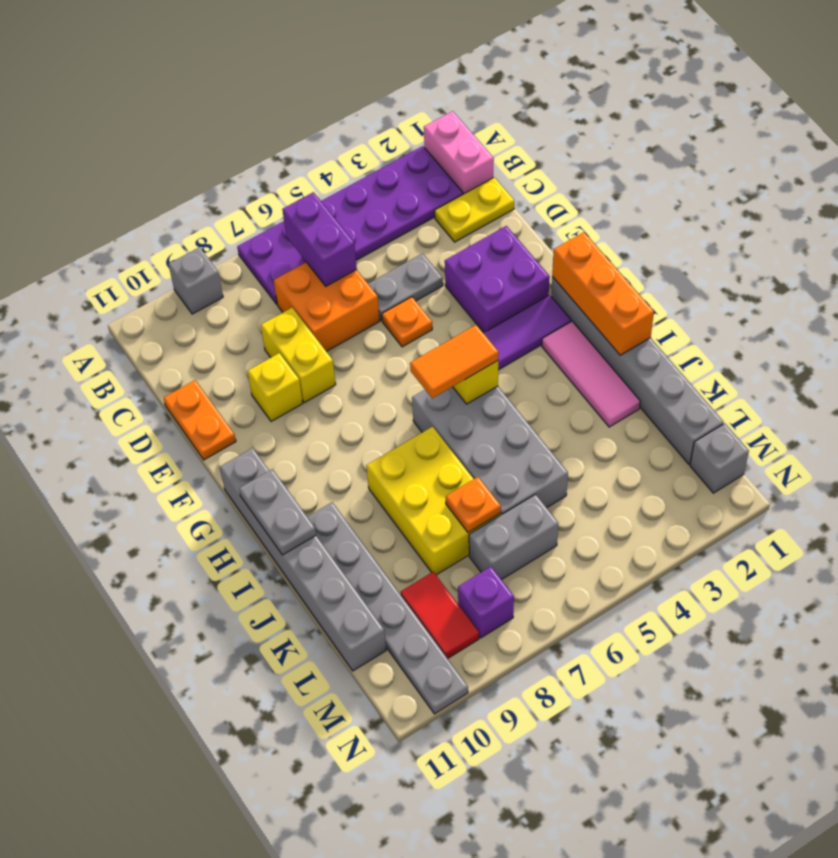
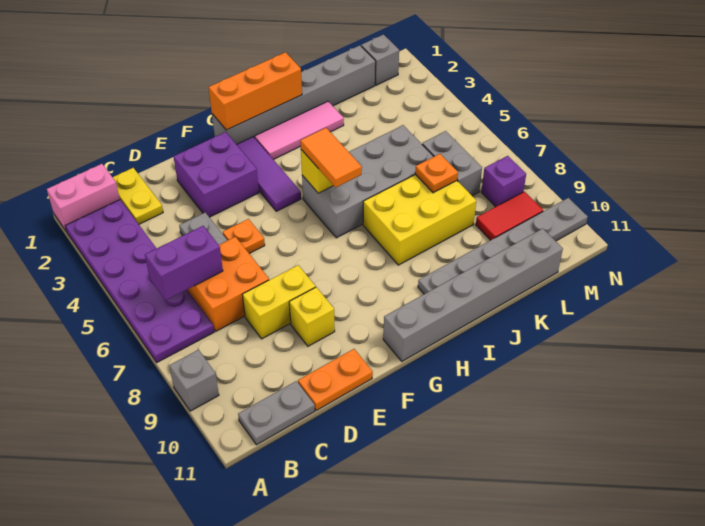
grey plate H11:I11 level 2 -> grey plate B11:C11 level 1

